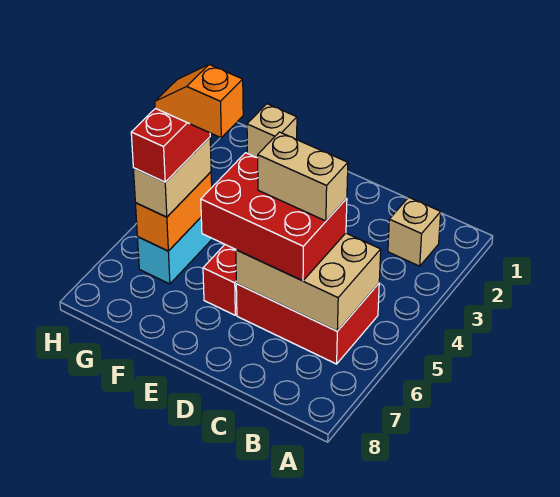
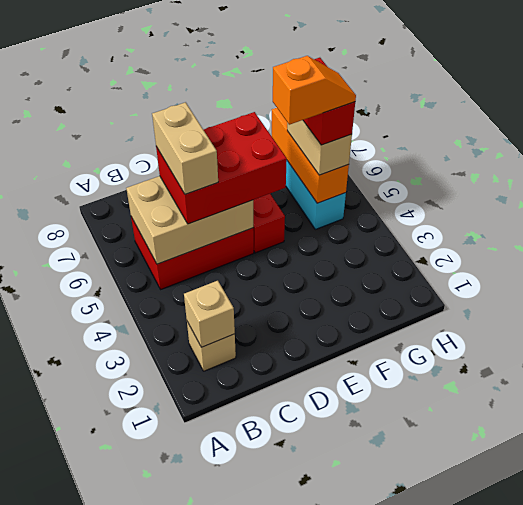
tan brick C5:D5 level 4 -> tan brick C5:C6 level 4
tan brick G1 level 1 -> tan brick B2 level 2
orange brick G5:G6 level 2 -> orange brick G5:G7 level 2

